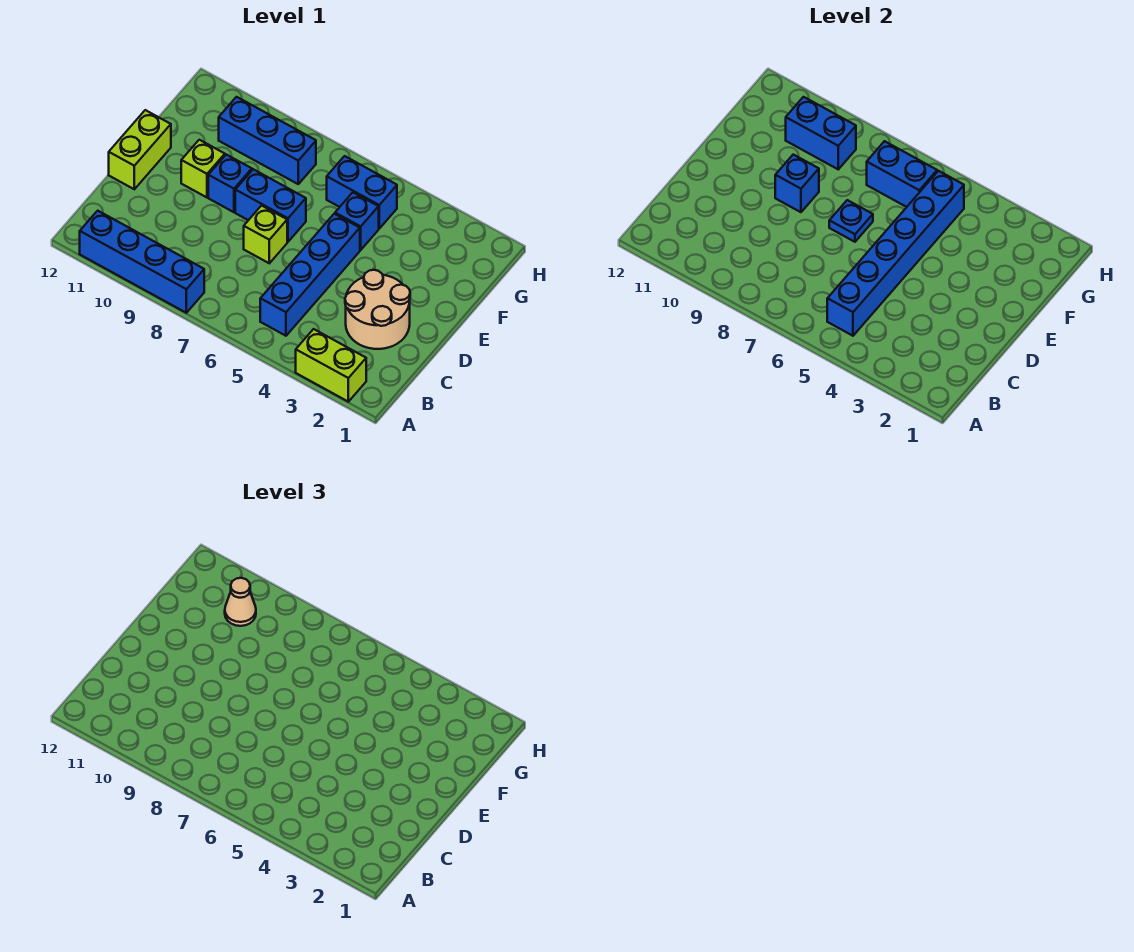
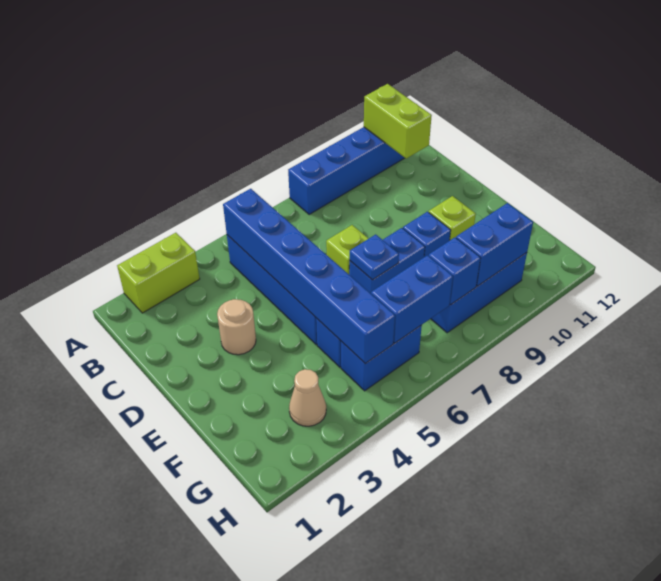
tan round brick C2:D3 level 1 -> tan round brick D3 level 1
lime brick D12:E12 level 1 -> lime brick A11:B11 level 2
blue brick E9 level 2 -> blue brick G8 level 2
tan cone G10 level 3 -> tan cone G3 level 1

